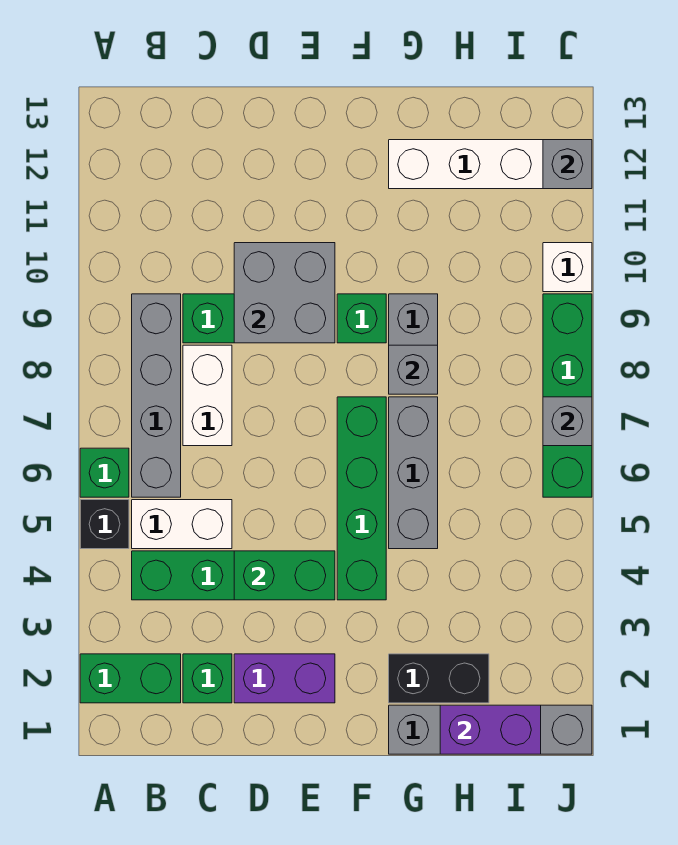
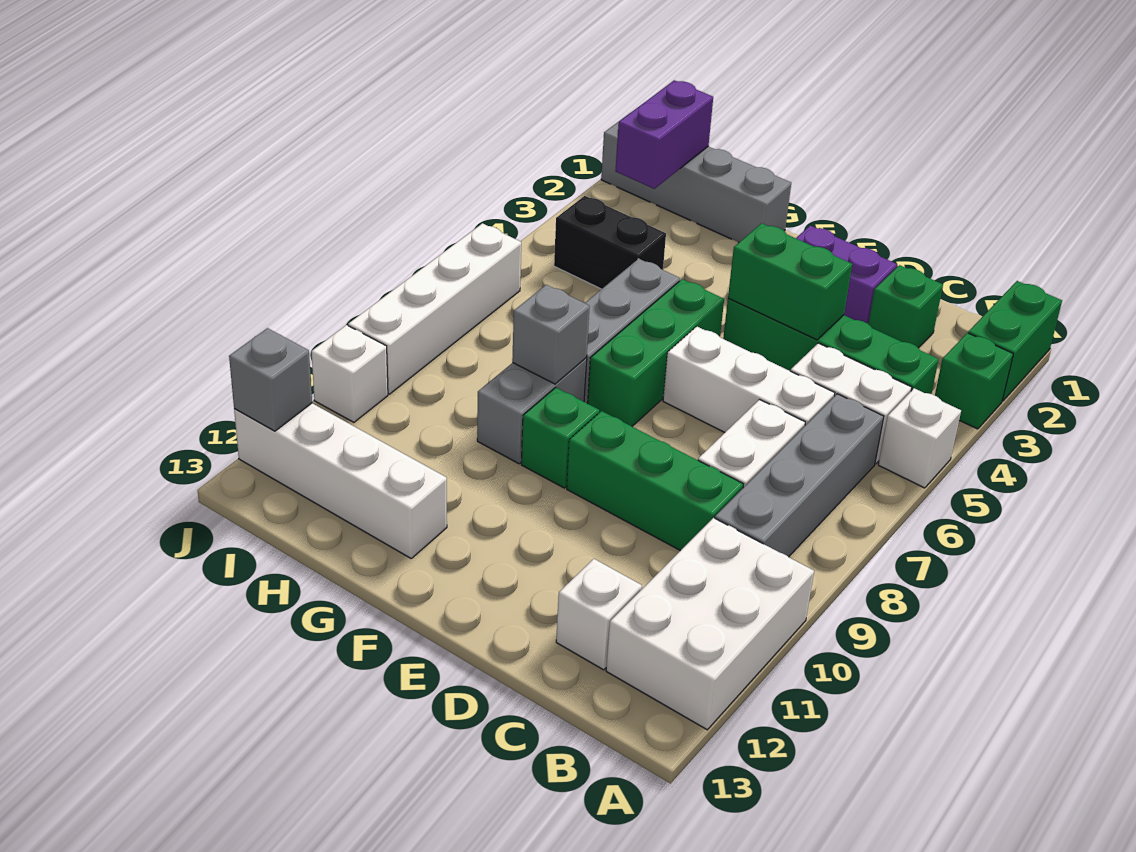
green brick A2:B2 level 1 -> green brick A1:A2 level 1
black brick A5 level 1 -> white brick A5 level 1
green brick A6 level 1 -> green brick A3 level 1
none -> white brick A10:B12 level 1
none -> white brick C6:E6 level 1
none -> white brick C12 level 1
grey brick D9:E10 level 2 -> none
green brick F4:F7 level 1 -> green brick F5:F7 level 1
black brick G2:H2 level 1 -> black brick H4:I4 level 1
purple brick H1:I1 level 2 -> purple brick I1:I2 level 2
green brick J6:J9 level 1 -> white brick J6:J9 level 1
grey brick J7 level 2 -> none

